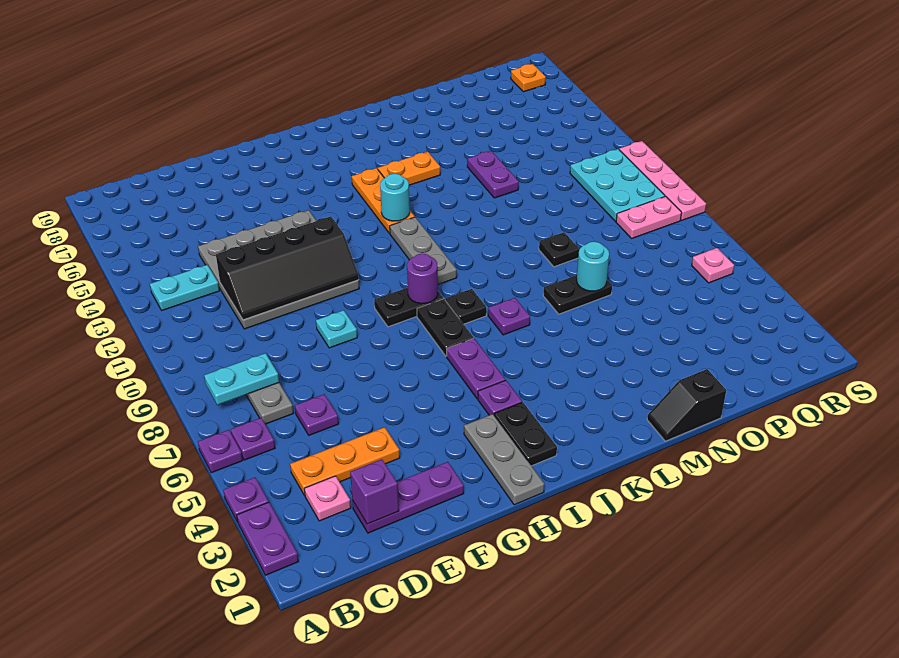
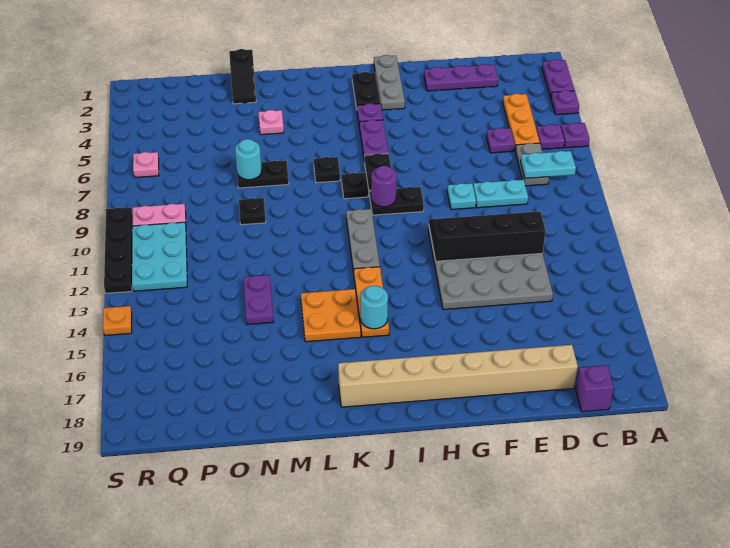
cyan plate B13:C13 level 1 -> cyan plate D9:E9 level 1
pink plate C3 level 1 -> pink plate M4 level 1
orange plate C4:E4 level 1 -> orange plate C4:C6 level 1
purple brick D2 level 2 -> purple brick C19 level 1
none -> tan brick D18:K18 level 1
cyan round brick J13 level 2 -> cyan round brick J15 level 2
purple plate K7 level 1 -> black plate K7 level 1
orange plate K15:L15 level 1 -> orange plate K14:L15 level 1
black slope M1:N1 level 1 top N -> black slope N1:N2 level 1 top 1
orange plate R18 level 1 -> orange plate S14 level 1
pink plate S9:S12 level 1 -> black plate S9:S12 level 1

